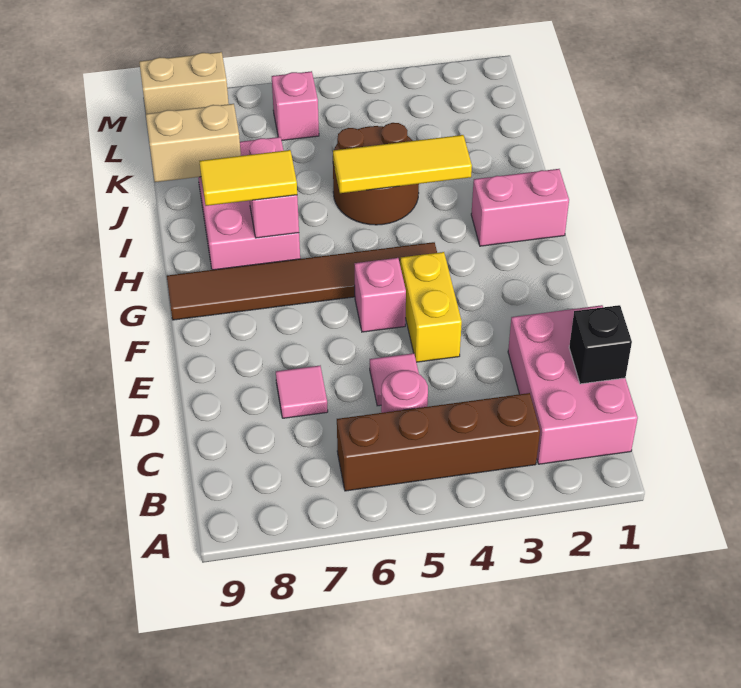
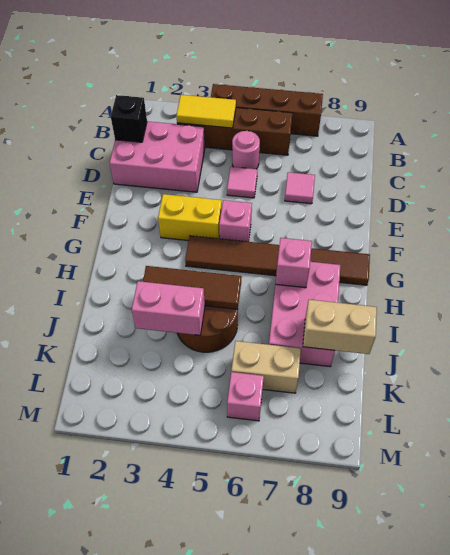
none -> brown brick A4:A7 level 1
pink brick B1:D2 level 1 -> pink brick C1:D3 level 1
yellow brick E4:F4 level 1 -> yellow brick F3:F4 level 1
pink brick H1:H2 level 1 -> pink brick J3:J4 level 2
yellow tile H7:H8 level 3 -> yellow tile B3:B4 level 2
yellow tile I3:I5 level 2 -> brown tile I3:I5 level 2
tan brick M8:M9 level 1 -> tan brick K6:K7 level 1

